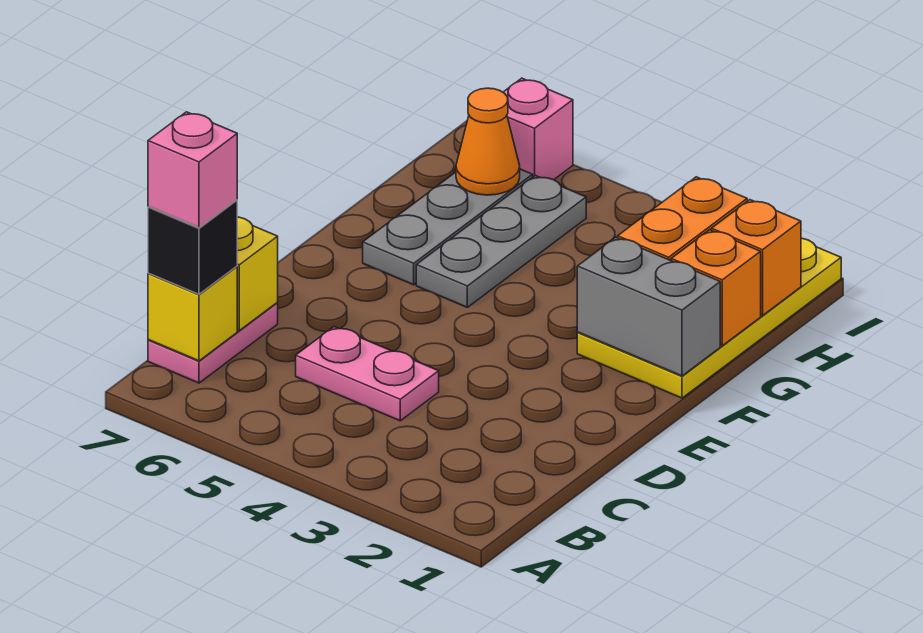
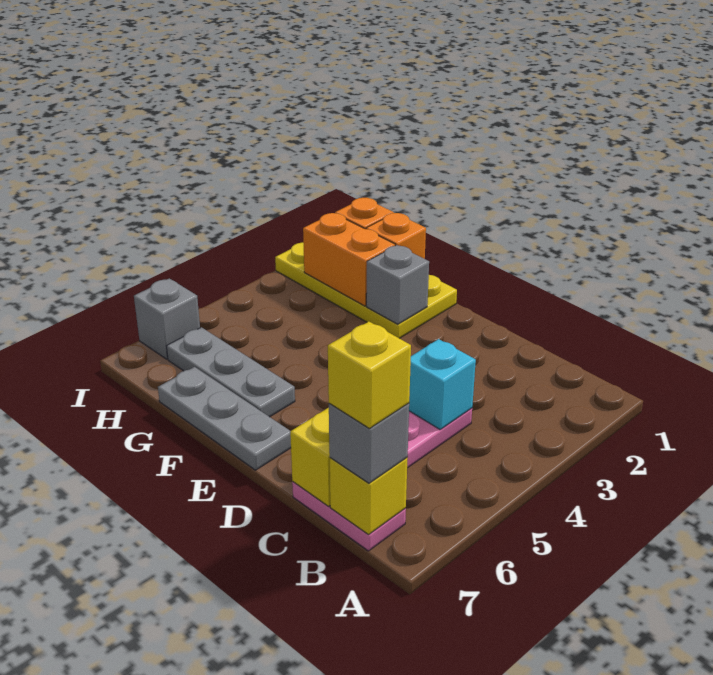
black brick B7 level 3 -> grey brick B7 level 3
pink brick B7 level 4 -> yellow brick B7 level 4
none -> cyan brick C4 level 2
grey brick F1:F2 level 2 -> grey brick F2 level 2
grey plate F5:H5 level 1 -> grey plate E7:G7 level 1
orange cone H6 level 2 -> none
pink brick I6 level 1 -> grey brick I6 level 1

